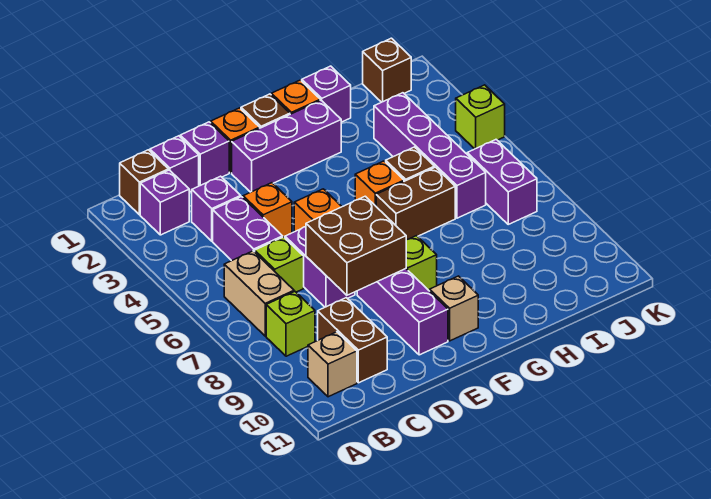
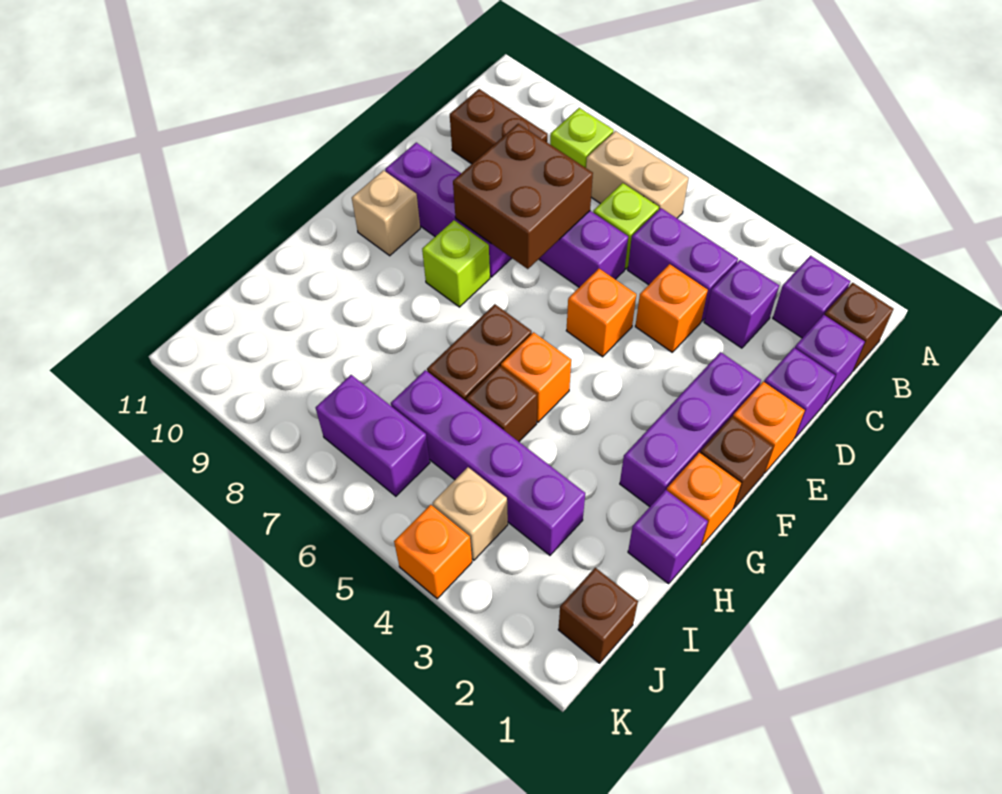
tan brick B10 level 1 -> tan brick J4 level 1
lime brick K4 level 1 -> orange brick K4 level 1

